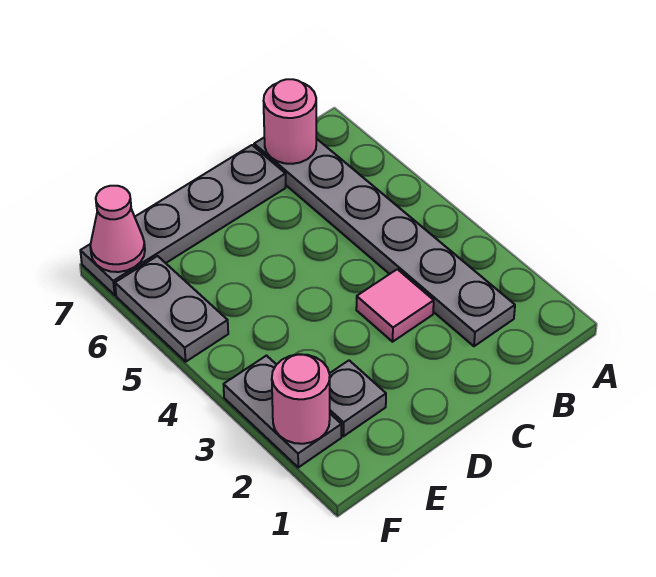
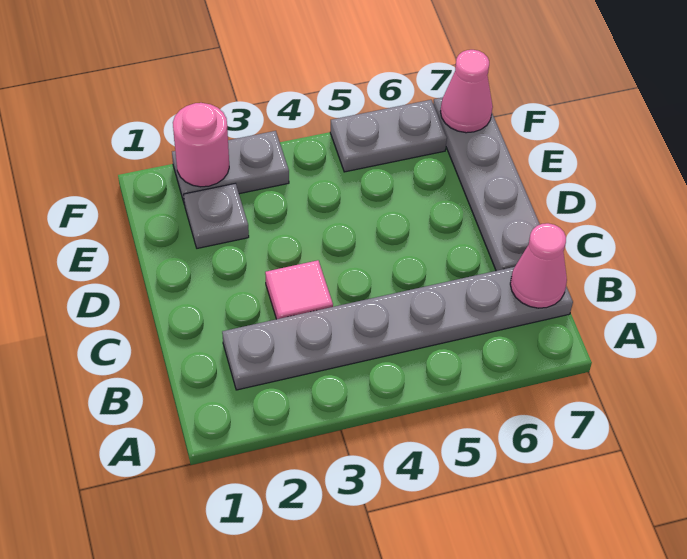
pink round brick B7 level 2 -> pink cone B7 level 2

